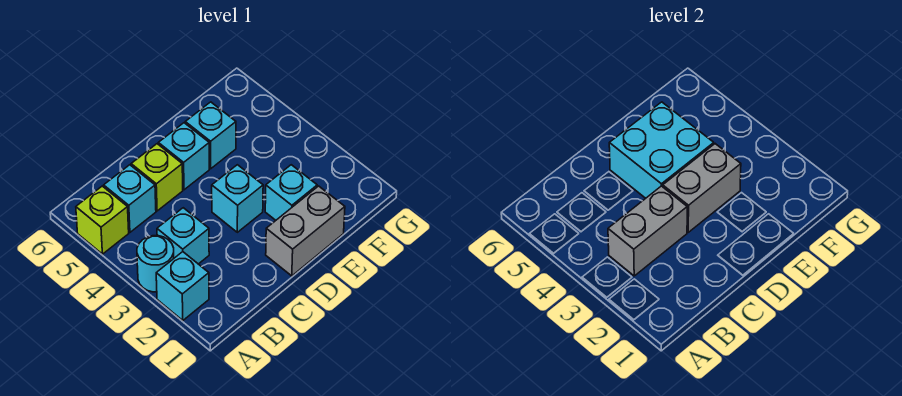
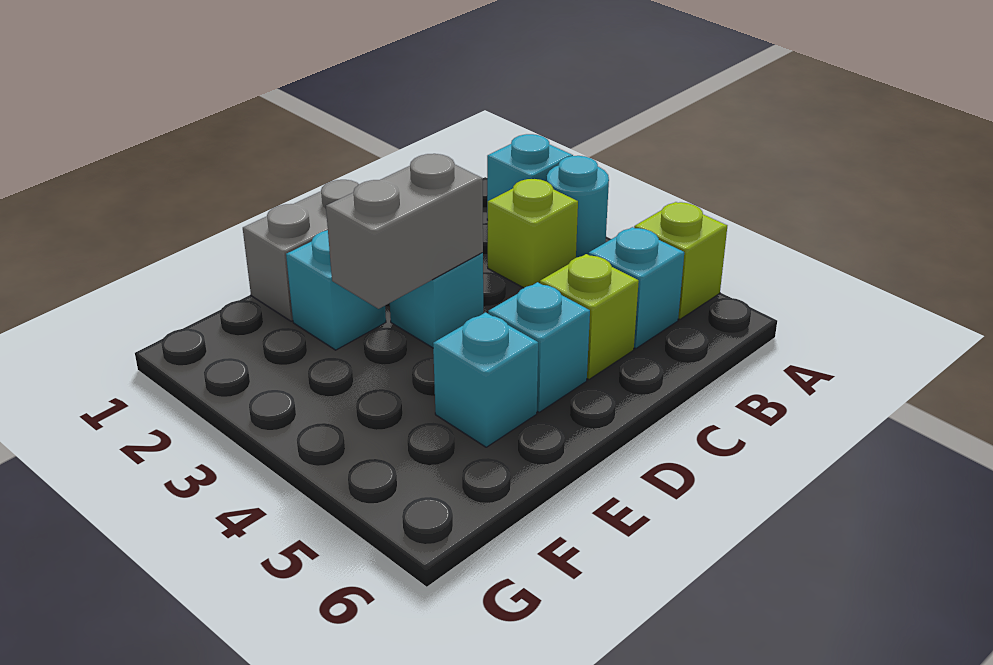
cyan brick B3 level 1 -> lime brick B3 level 1
grey brick B3:C3 level 2 -> none
cyan brick D4:E5 level 2 -> none

